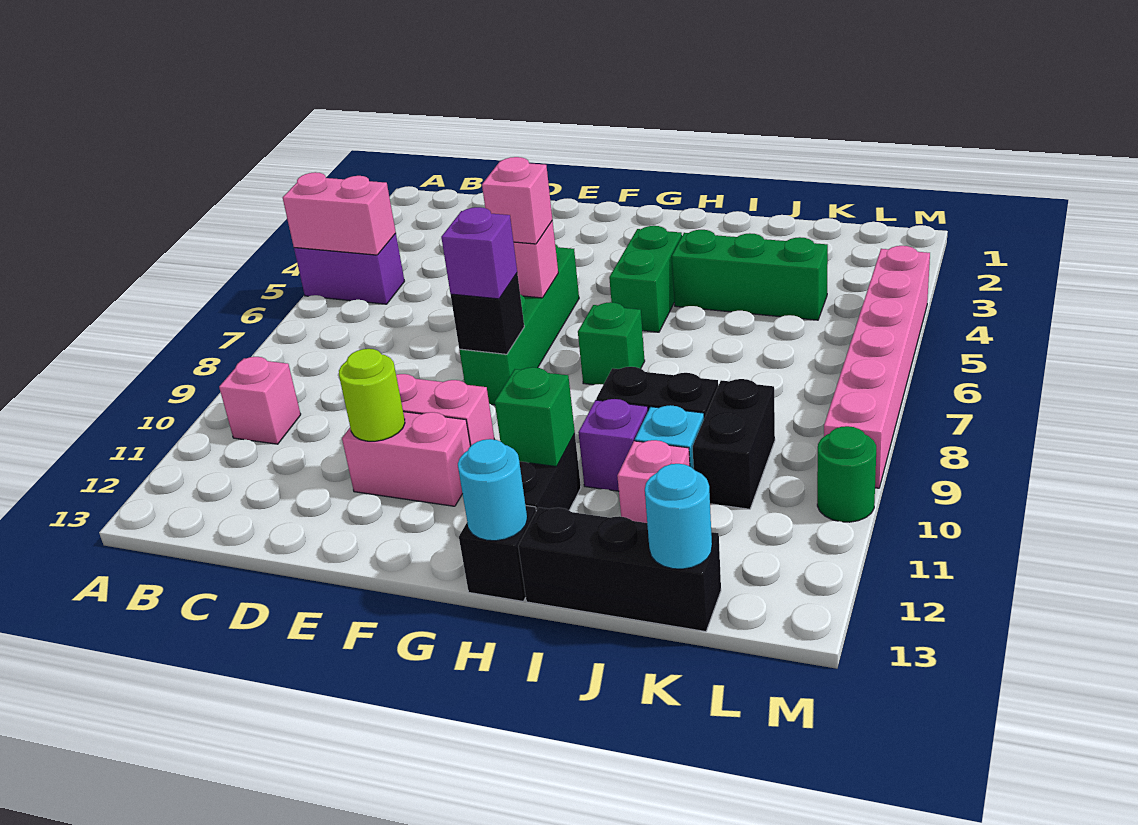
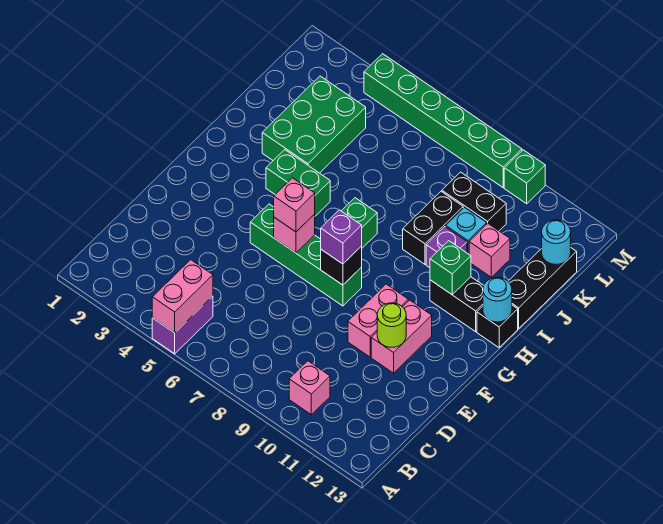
green brick I4:K4 level 1 -> green brick I3:K4 level 1
pink brick M4:M9 level 1 -> green brick M4:M9 level 1
green round brick M10 level 1 -> green brick M10 level 1

